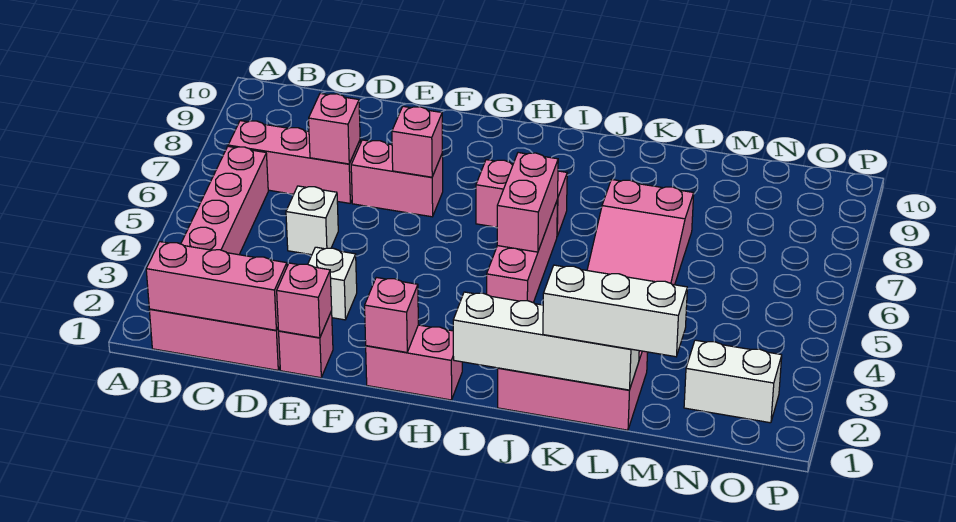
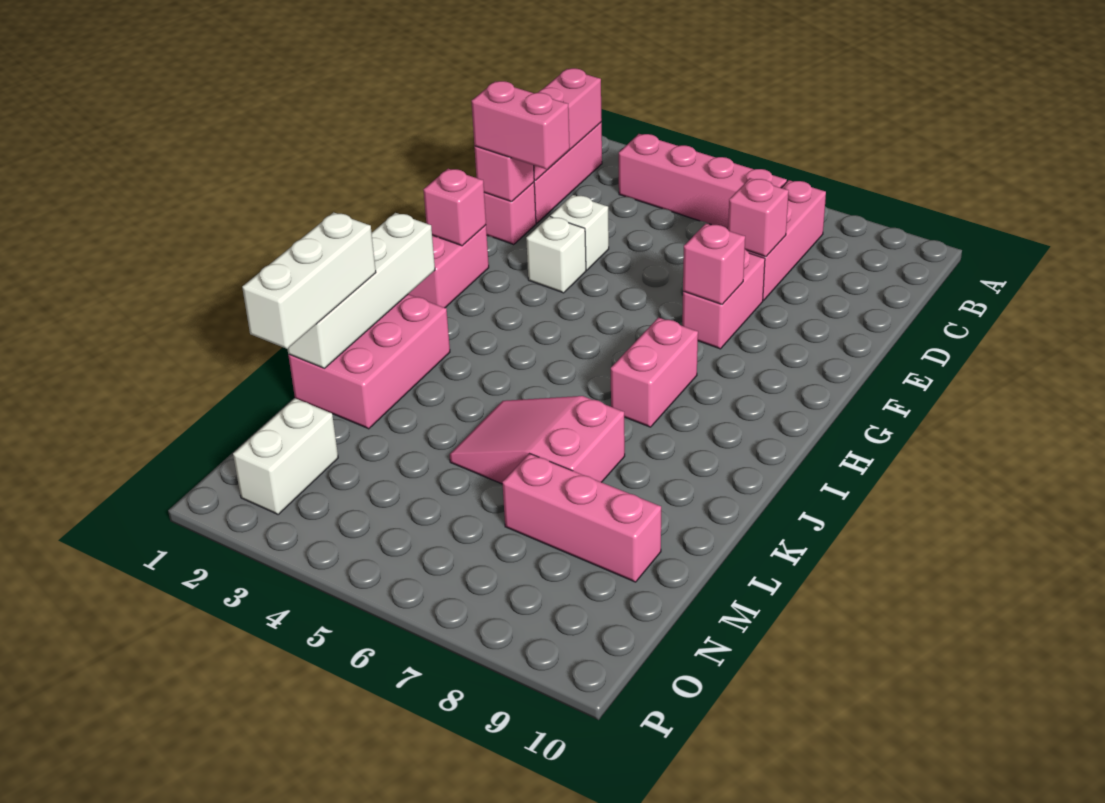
white brick D5 level 1 -> white brick F3 level 1
pink brick I4:I6 level 1 -> pink brick M7:M9 level 1
pink brick I5:I6 level 2 -> pink brick E1:E2 level 3

